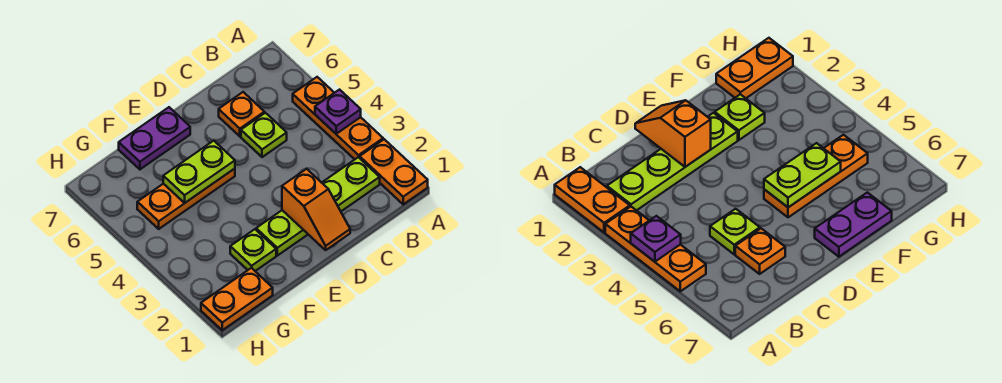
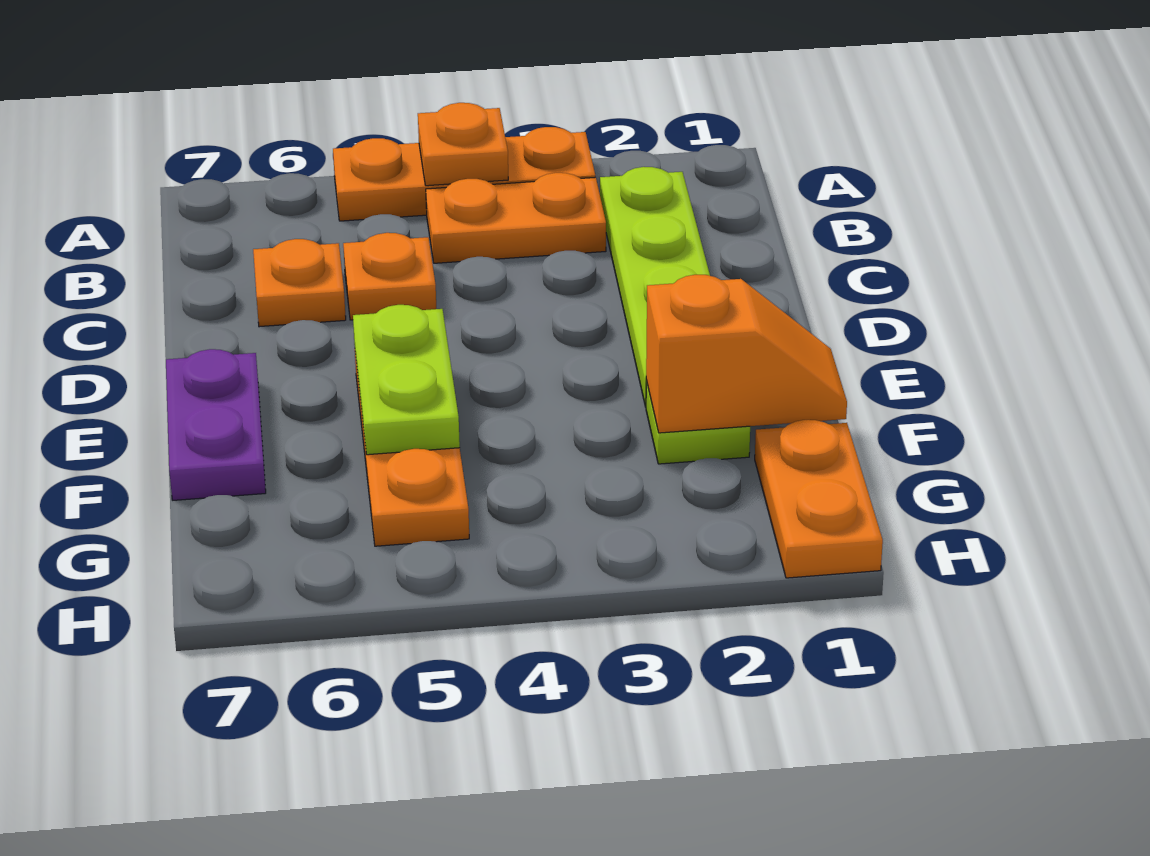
orange plate A1:A2 level 1 -> orange plate B3:B4 level 1
purple plate A4 level 2 -> orange plate A4 level 2
lime plate C5 level 1 -> orange plate C5 level 1
orange slope D1:D2 level 2 top 2 -> orange slope F1:F2 level 2 top 2

